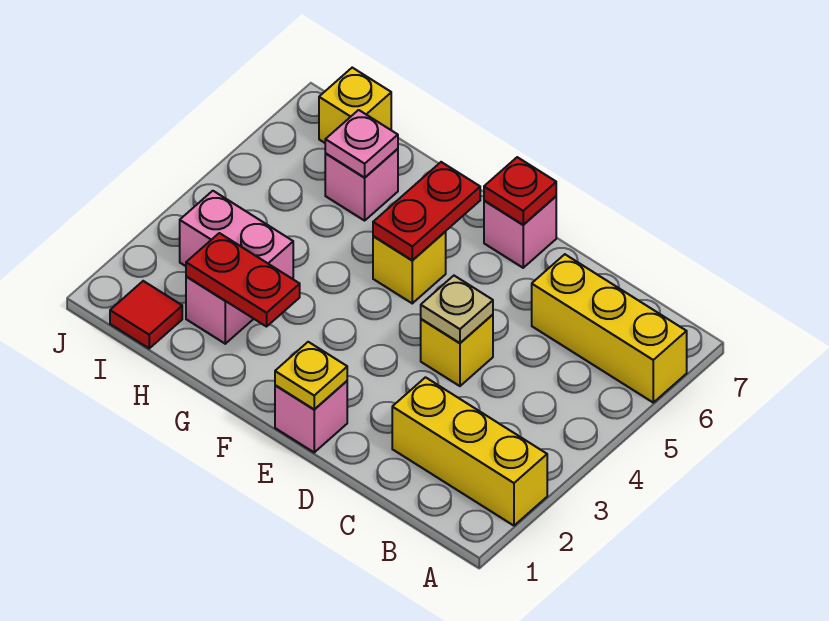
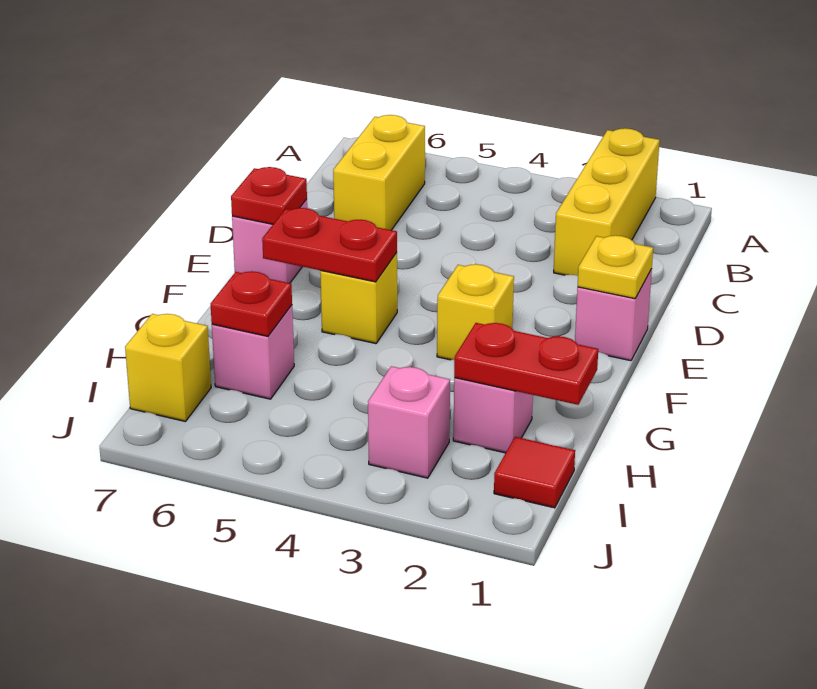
yellow brick A6:C6 level 1 -> yellow brick B6:C6 level 1
yellow brick D4 level 1 -> yellow brick F3 level 1
tan plate D4 level 2 -> none
red plate G2:H2 level 2 -> red plate H1:H2 level 2
pink brick H3:I3 level 1 -> pink brick I3 level 1
pink plate H6 level 2 -> red plate H6 level 2

